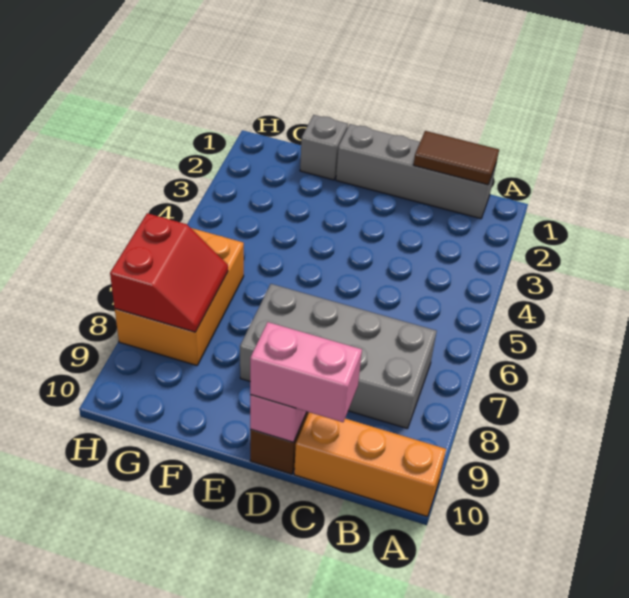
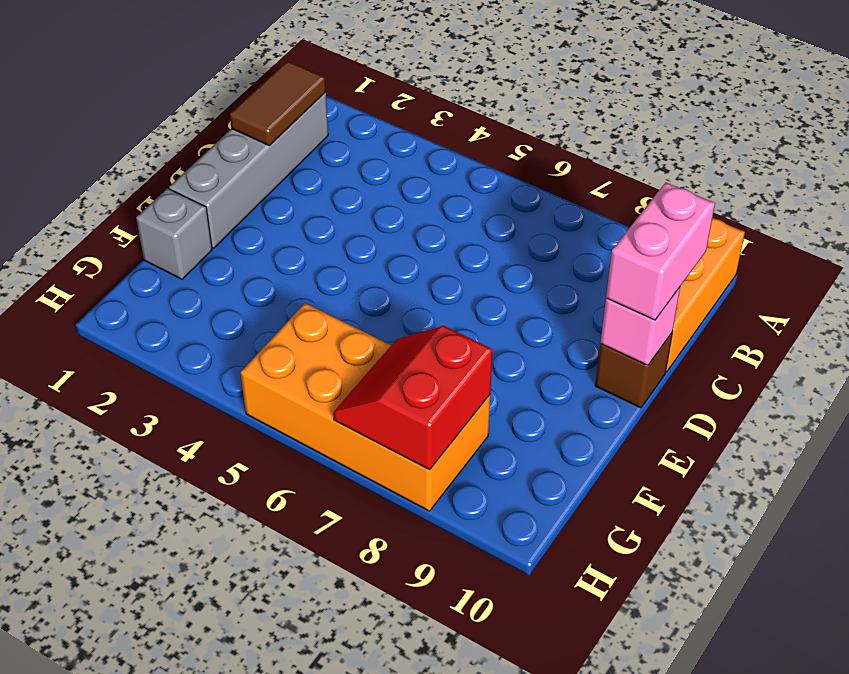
grey brick B7:E8 level 1 -> none
orange brick G6:H8 level 1 -> orange brick G5:H8 level 1
red slope G7:H8 level 2 top H -> red slope G7:H8 level 2 top 8

